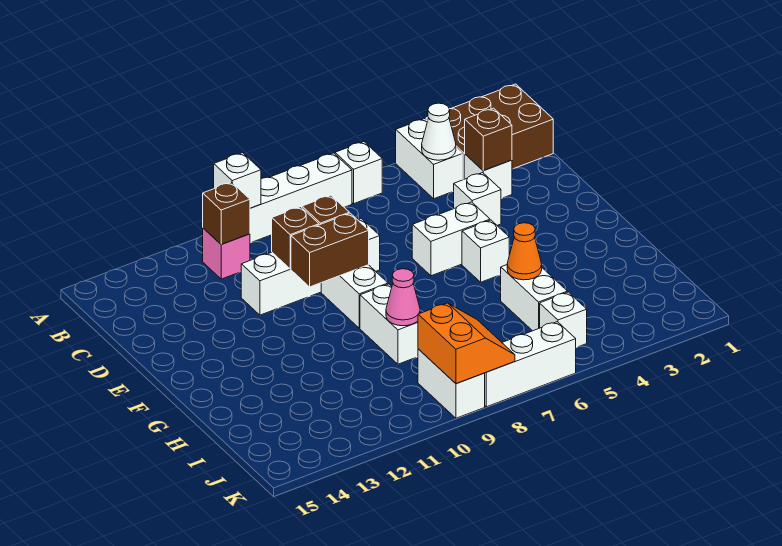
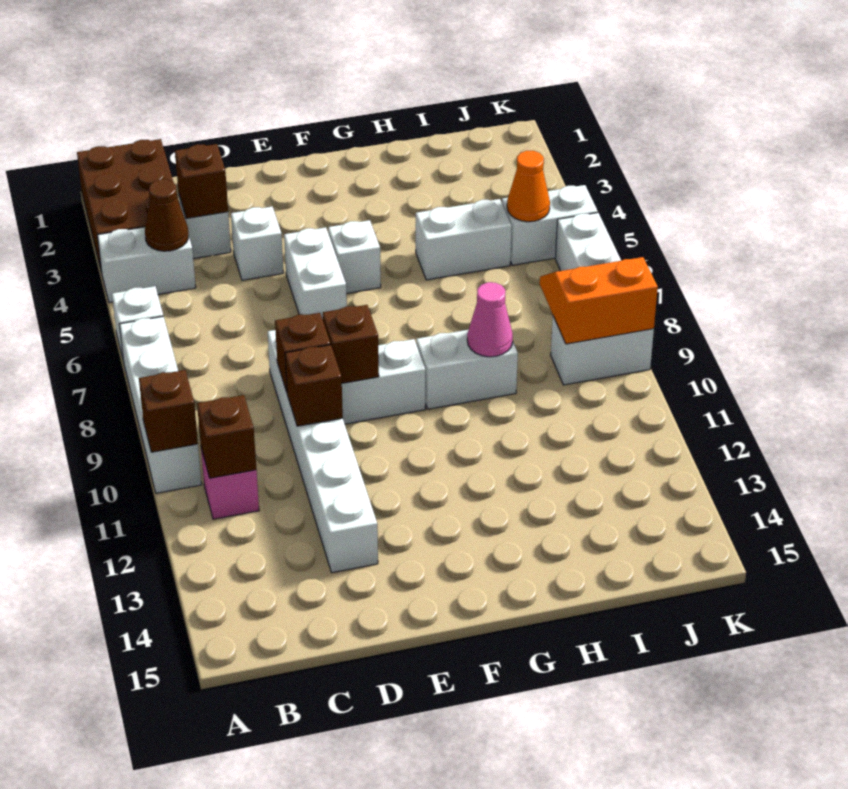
white brick A10 level 2 -> brown brick A10 level 2
white cone B4 level 2 -> brown cone B4 level 2
white brick D8:D11 level 1 -> white brick D8:D13 level 1
brown brick E9:E10 level 2 -> brown brick E9 level 2
orange cone H5 level 2 -> orange cone J5 level 2
white brick J5 level 1 -> white brick J5:K5 level 1

